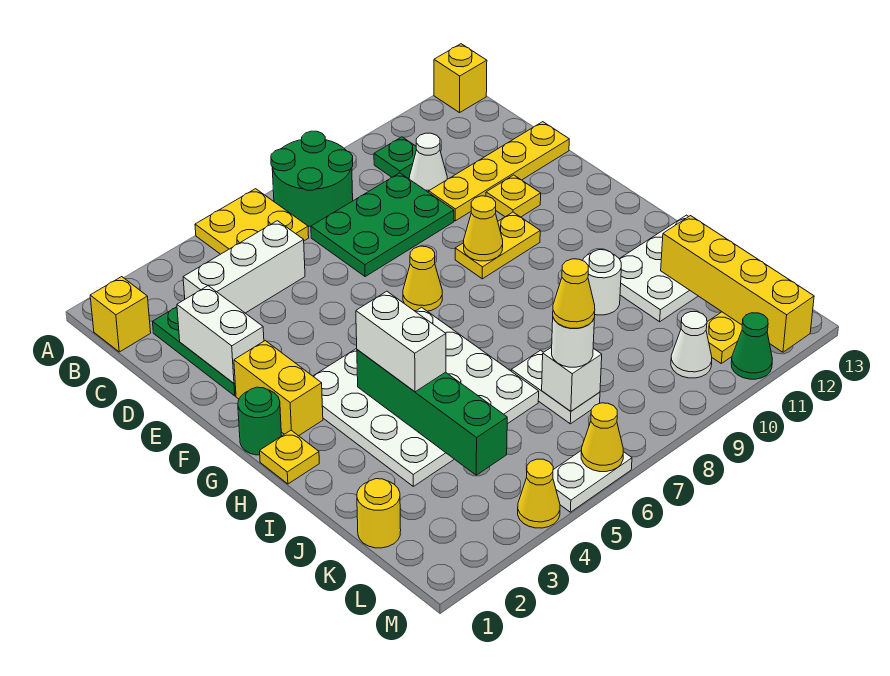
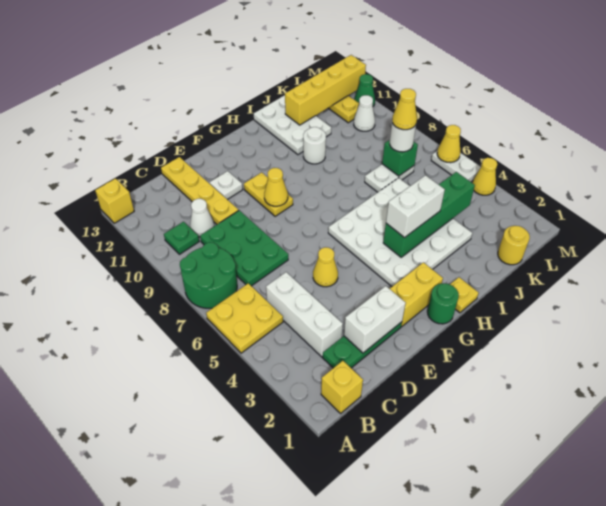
yellow plate E11 level 1 -> white plate E11 level 1
yellow cone F7 level 1 -> yellow cone E5 level 1
white brick K7 level 2 -> green brick K7 level 2

